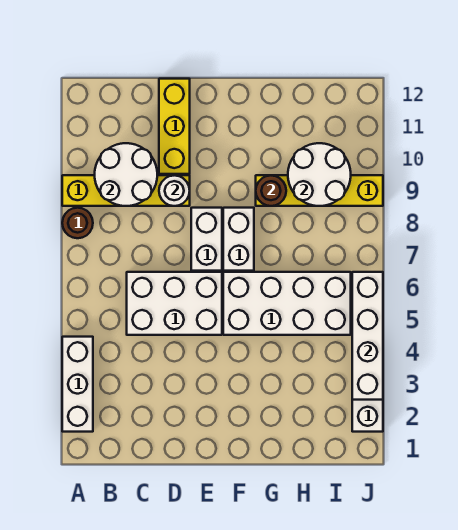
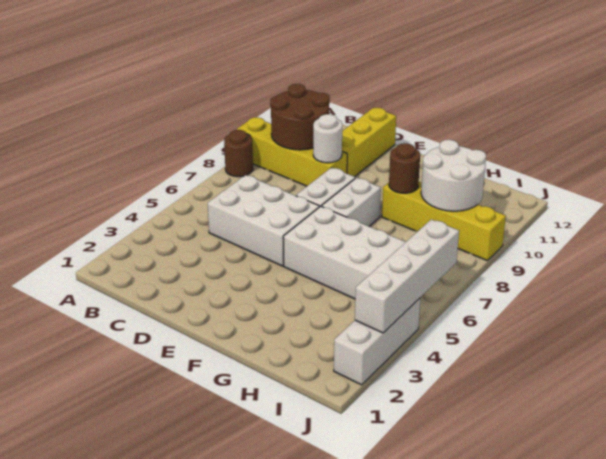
white brick A2:A4 level 1 -> none
white round brick B9:C10 level 2 -> brown round brick B9:C10 level 2

